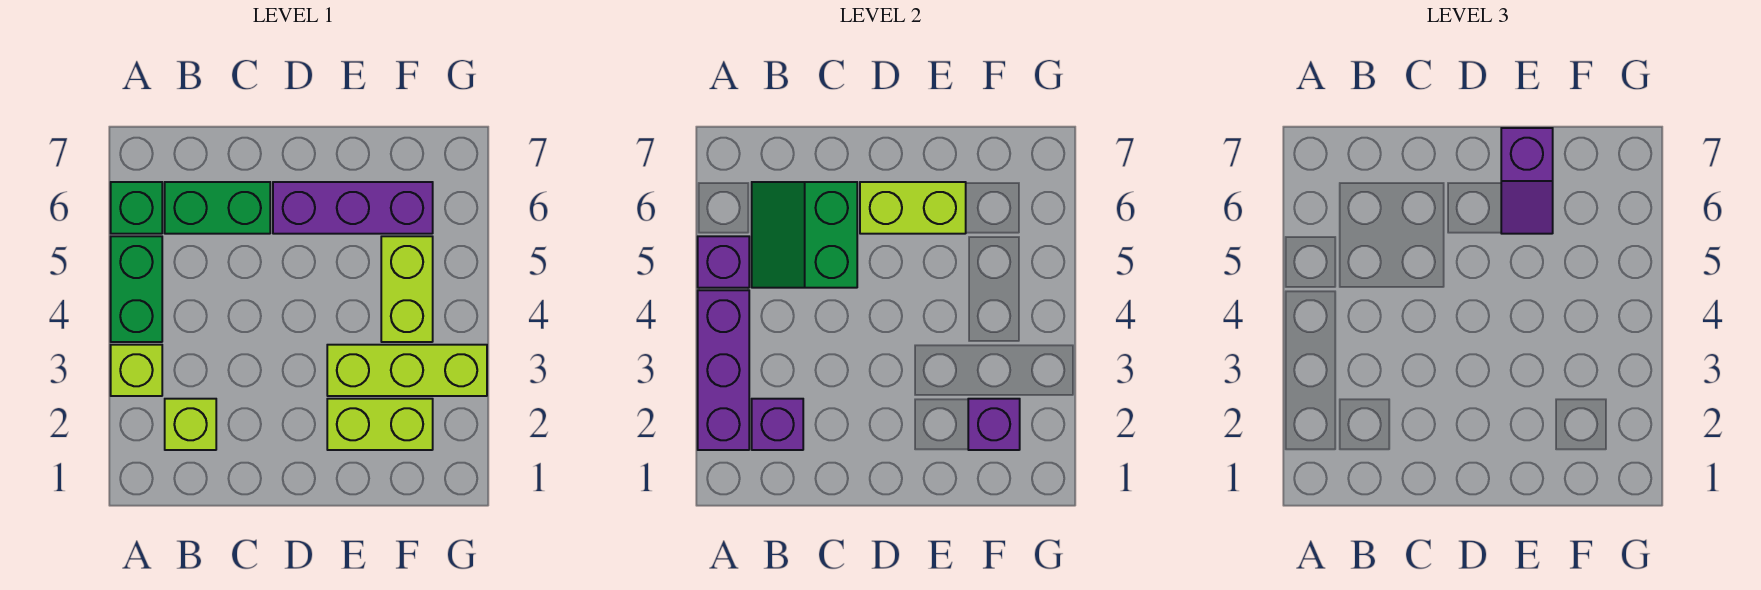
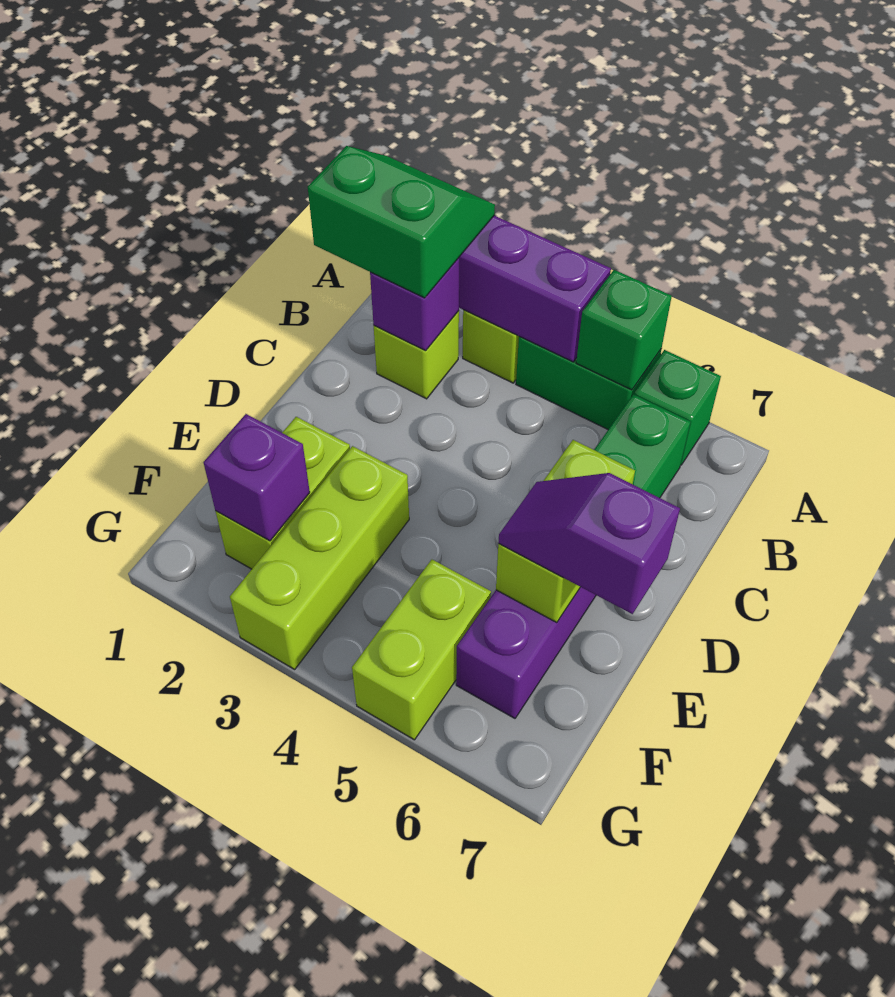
purple brick A5 level 2 -> green brick A5 level 2
green slope B5:C6 level 2 top C -> green slope A1:B2 level 3 top B
lime brick F4:F5 level 1 -> lime brick F5:G5 level 1

